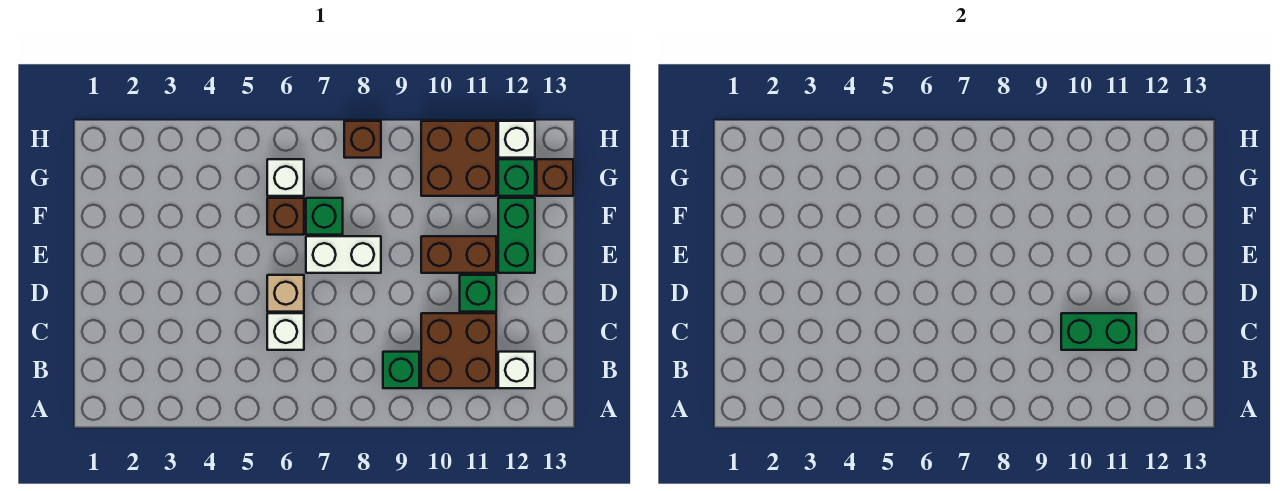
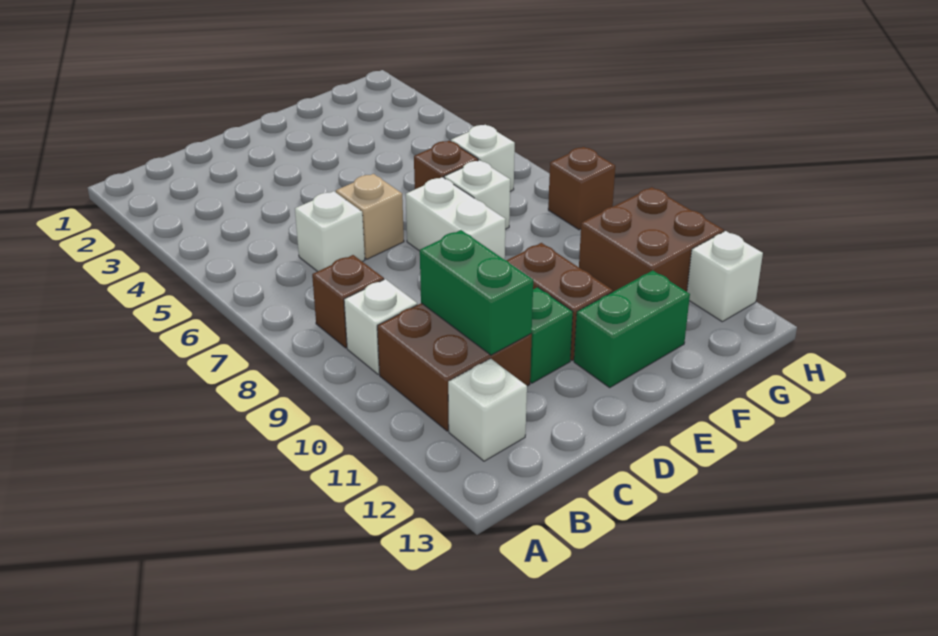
green brick B9 level 1 -> white brick B9 level 1
green brick F7 level 1 -> white brick F7 level 1
green brick G12 level 1 -> none
brown brick G13 level 1 -> brown brick B8 level 1

